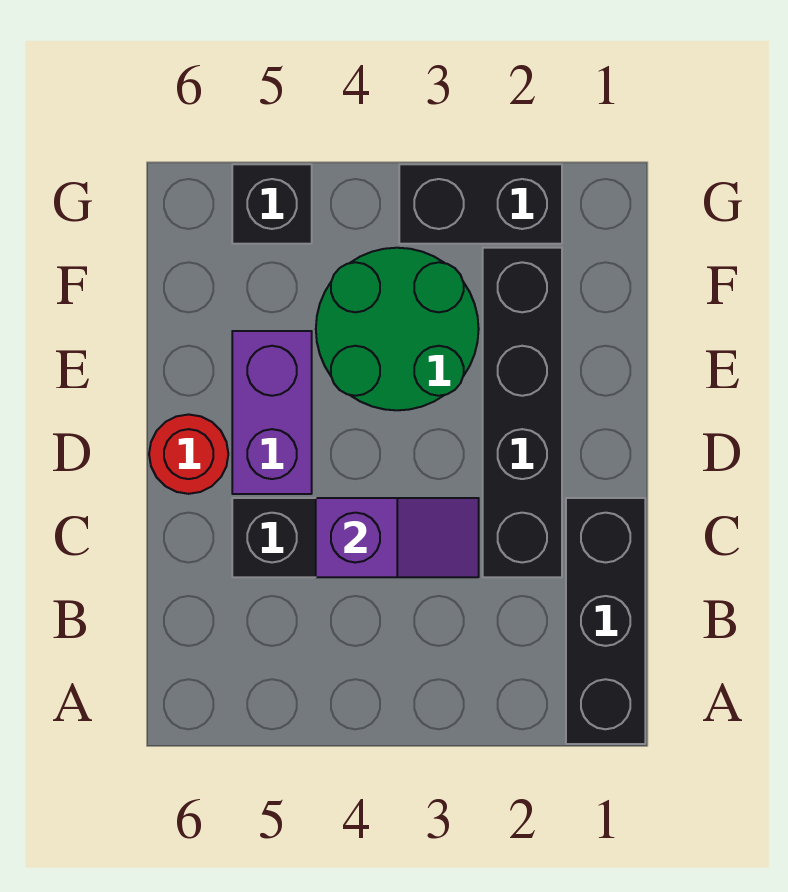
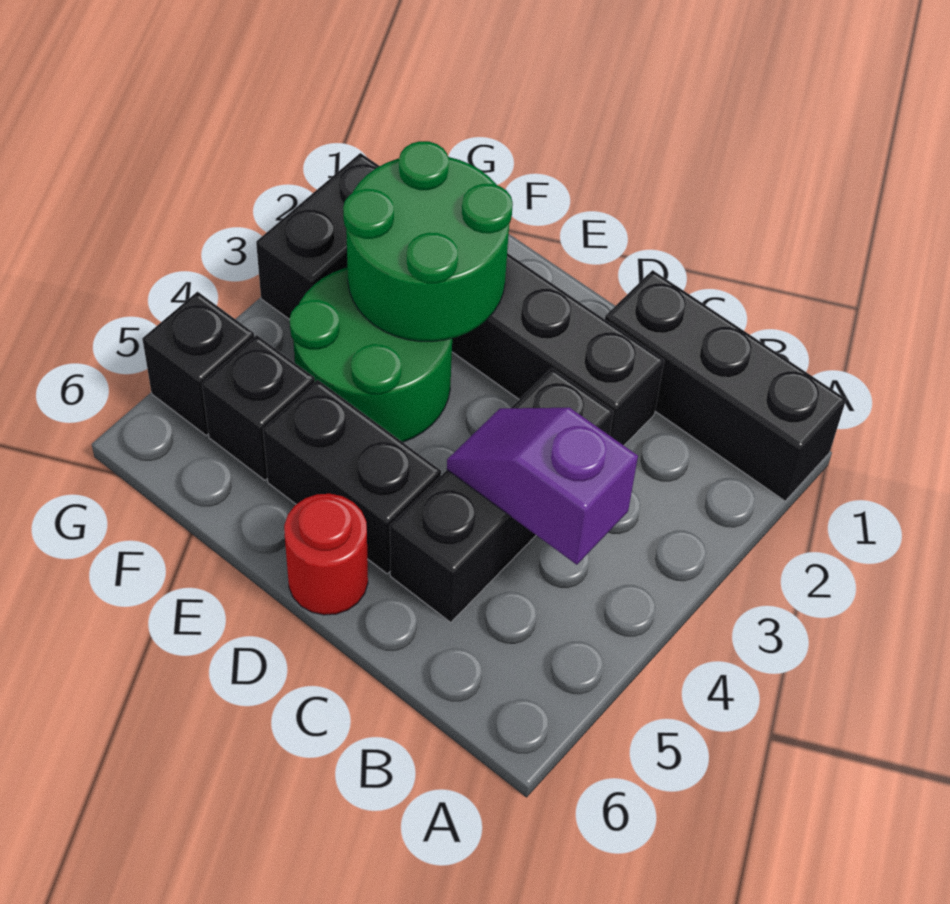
purple slope C3:C4 level 2 top 4 -> purple slope B4:C4 level 2 top B
purple brick D5:E5 level 1 -> black brick D5:E5 level 1
none -> green round brick E2:F3 level 2
none -> black brick F5 level 1

